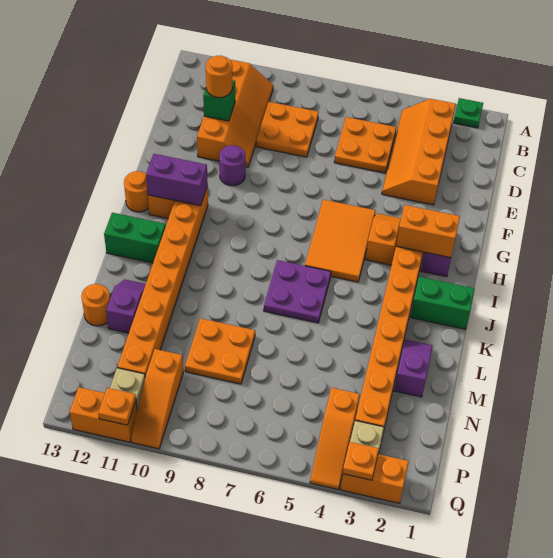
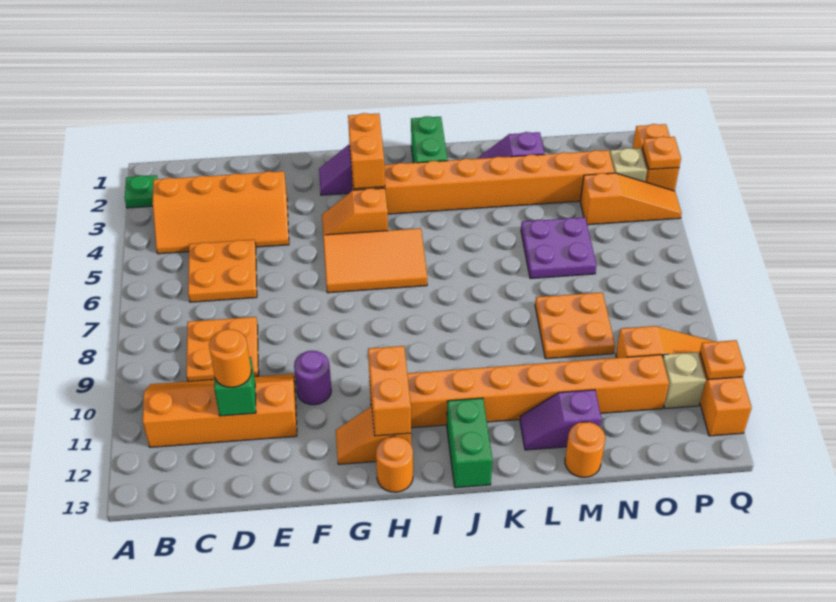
purple brick H11:H12 level 2 -> orange brick H11:H12 level 2
purple plate J6:K7 level 1 -> purple plate M5:N6 level 1

